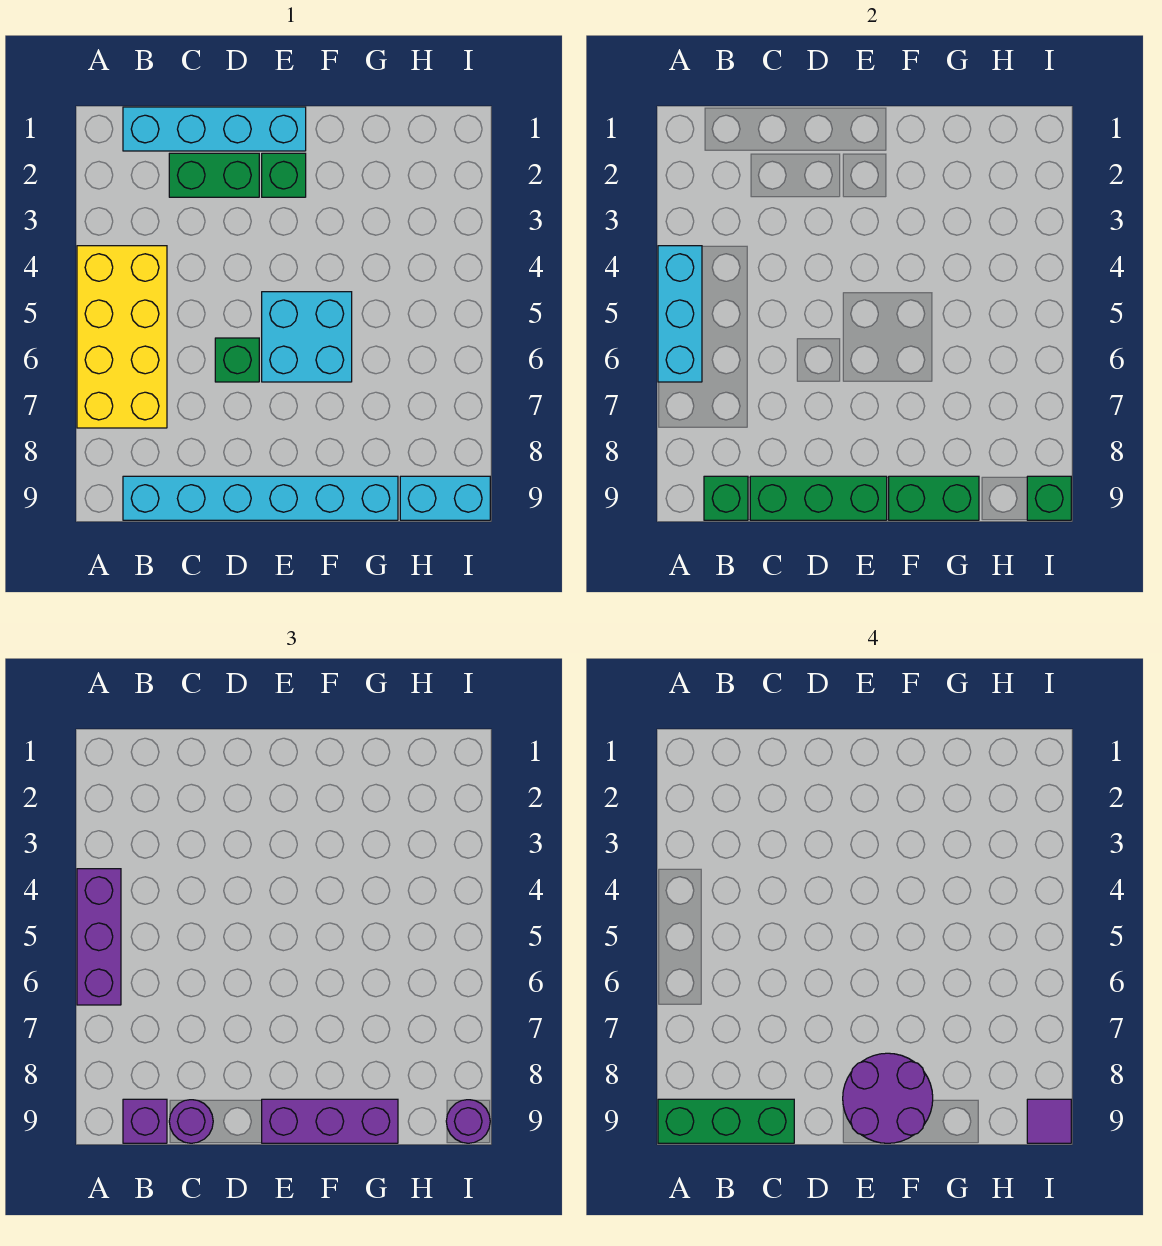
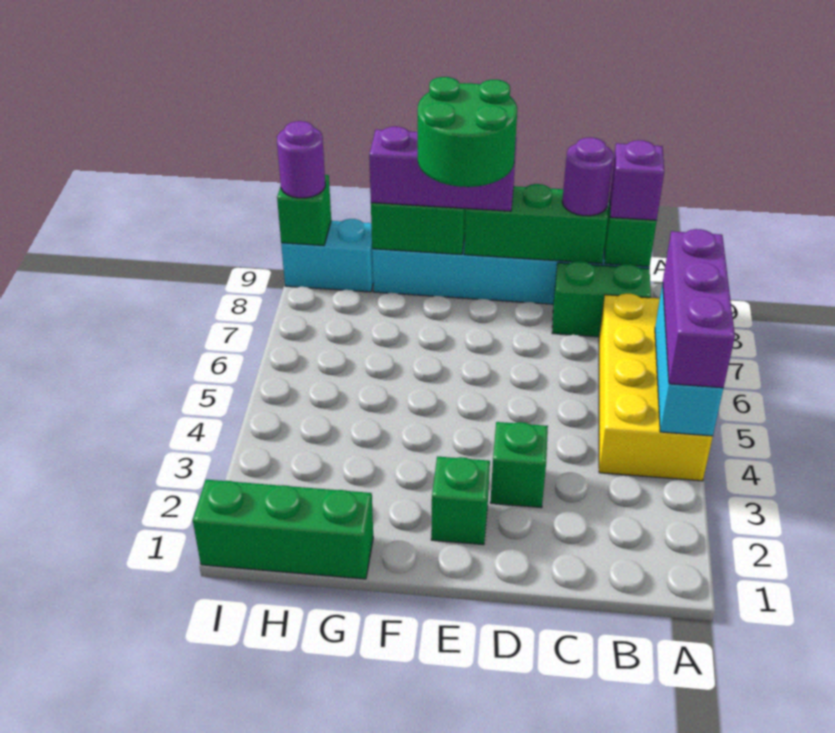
green brick A9:C9 level 4 -> green brick G1:I1 level 1
cyan brick B1:E1 level 1 -> none
green brick C2:D2 level 1 -> green brick B8:C8 level 1
green brick D6 level 1 -> green brick D3 level 1
cyan brick E5:F6 level 1 -> none
purple round brick E8:F9 level 4 -> green round brick E8:F9 level 4
purple tile I9 level 4 -> none

